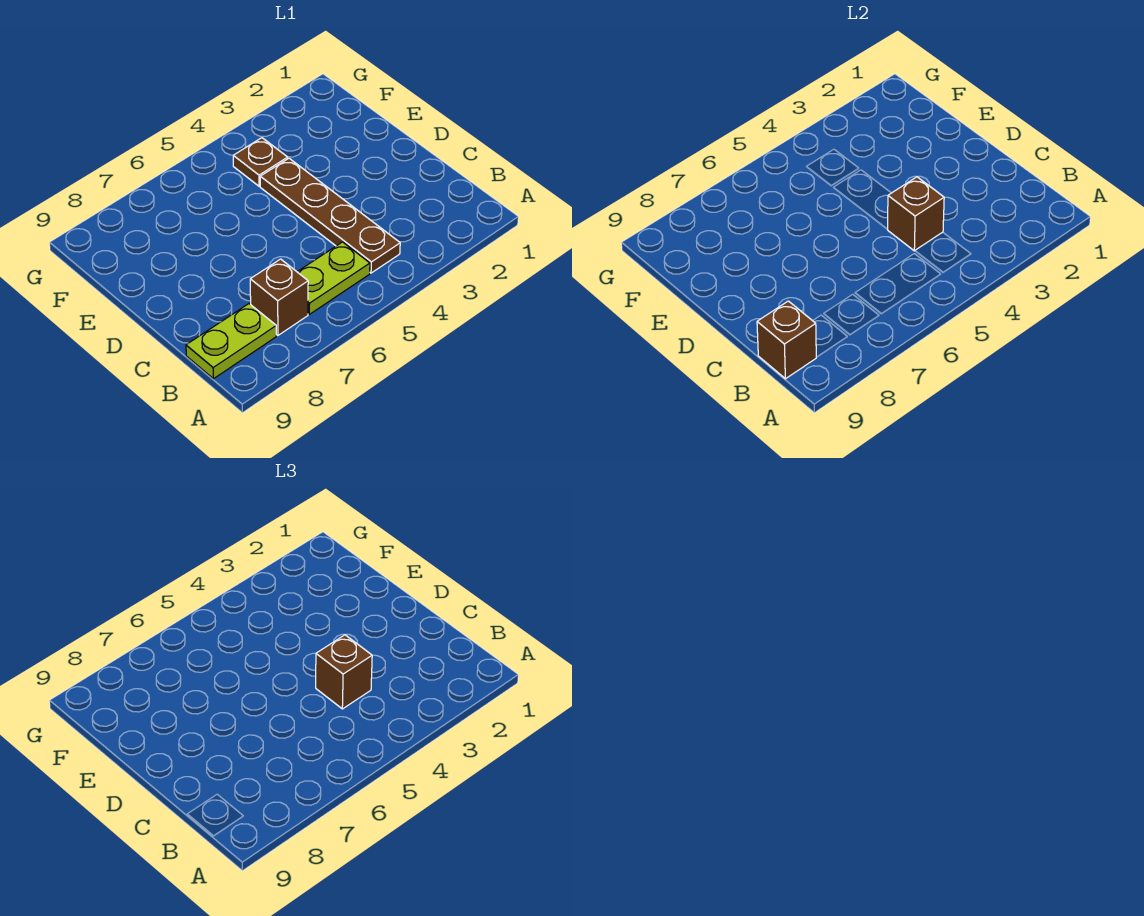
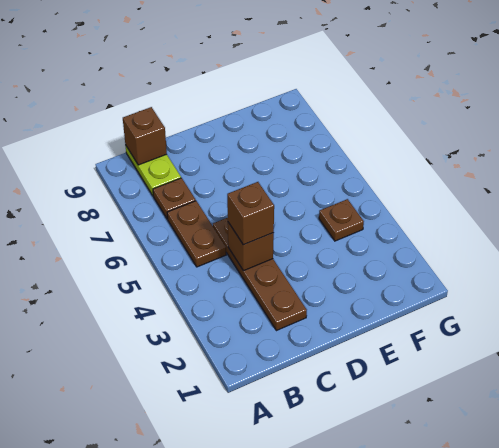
brown plate B4:E4 level 1 -> brown plate C2:C5 level 1
lime plate B5:B6 level 1 -> brown plate B5:B6 level 1
brown brick B7 level 1 -> brown plate B7 level 1

